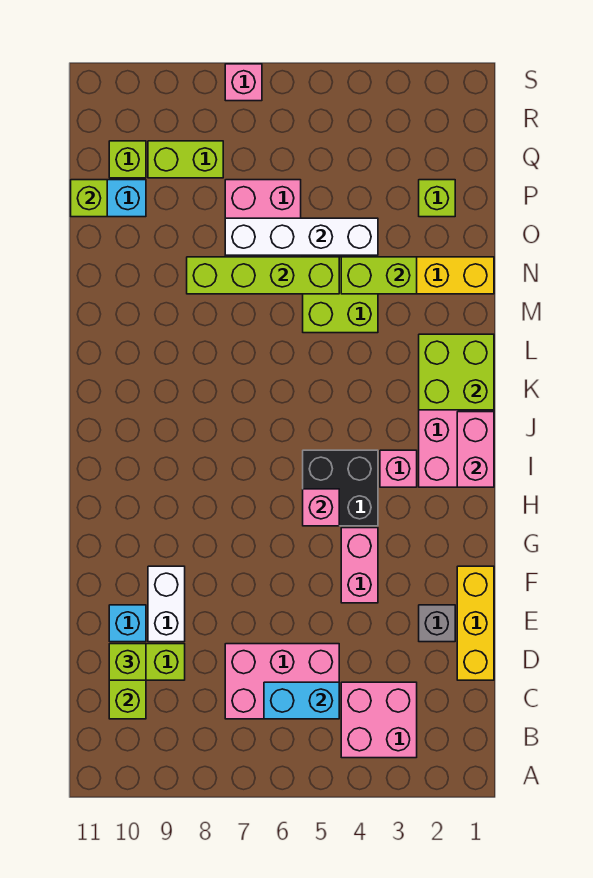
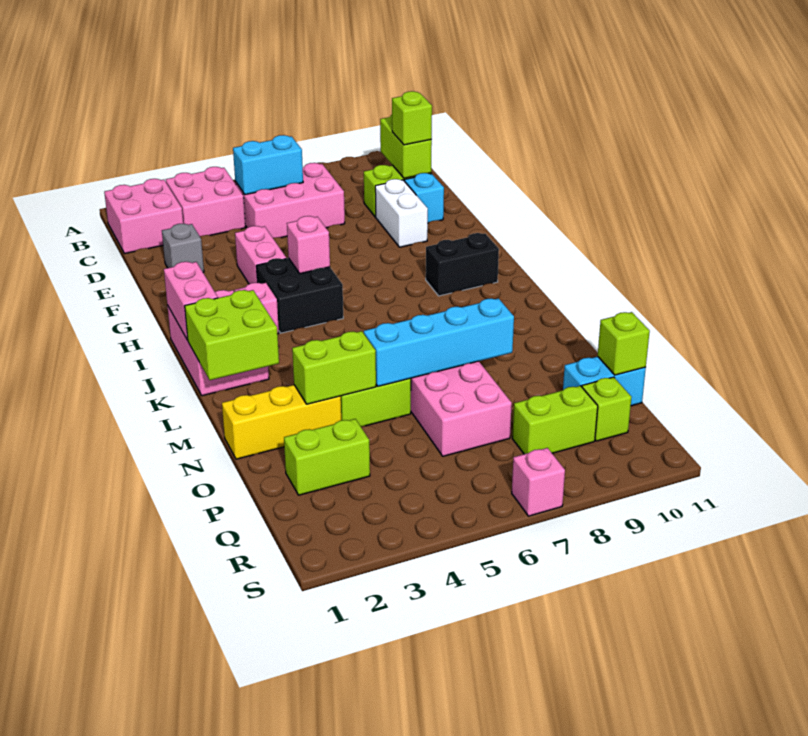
none -> pink brick B1:C2 level 1
yellow brick D1:F1 level 1 -> none
none -> black brick I9:I10 level 1
lime brick N5:N8 level 2 -> cyan brick N5:N8 level 2
white brick O4:O7 level 2 -> none
lime brick P2 level 1 -> lime brick P2:P3 level 1

